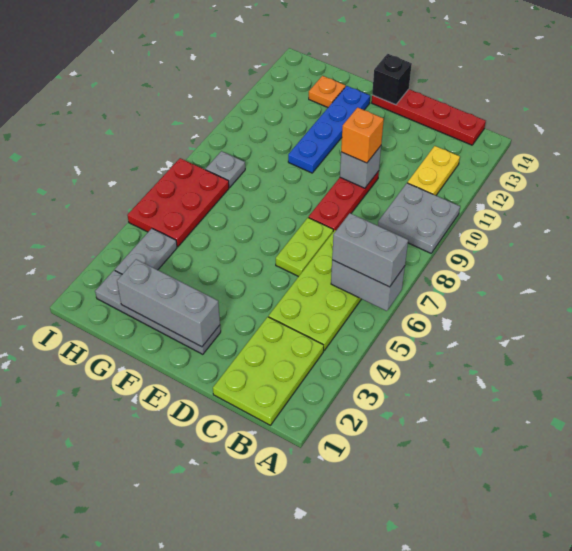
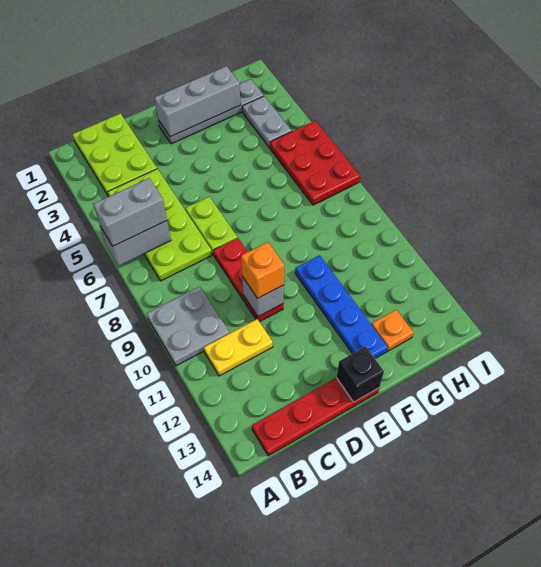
yellow plate B11:B12 level 1 -> yellow plate B11:C11 level 1
grey plate H8 level 1 -> none

